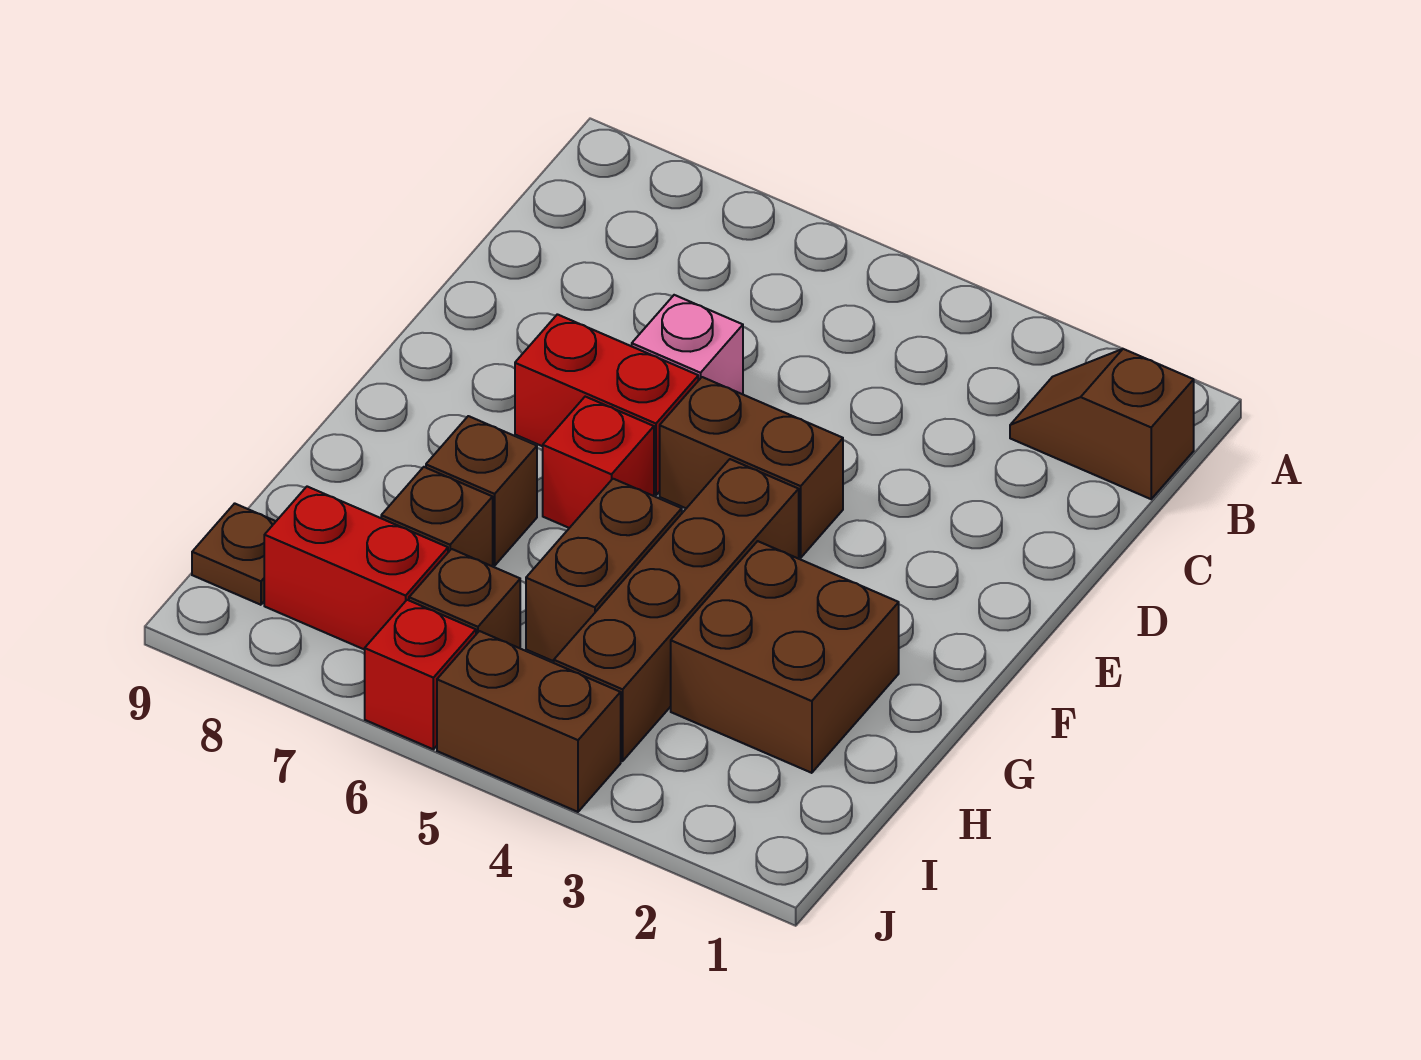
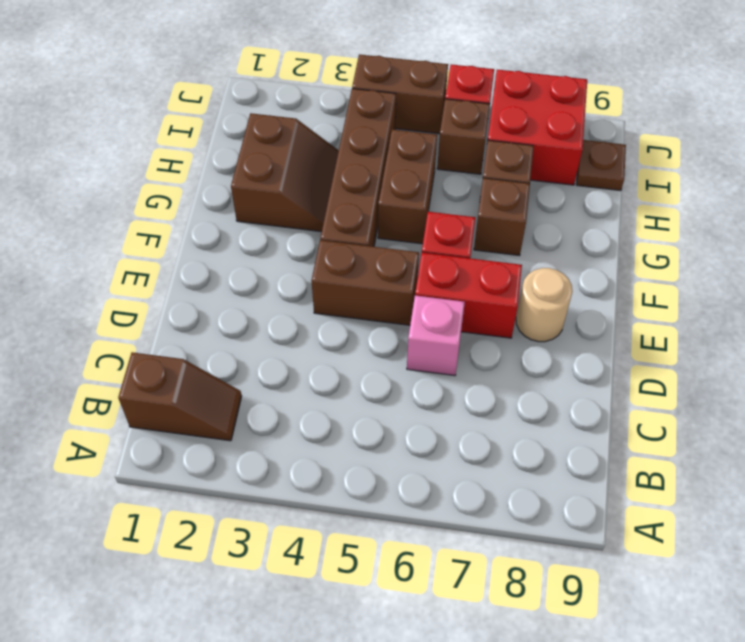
none -> tan round brick E8 level 1
brown brick G2:H3 level 1 -> brown slope G2:H3 level 1 top 2
red brick I7:I8 level 1 -> red brick I7:J8 level 1

